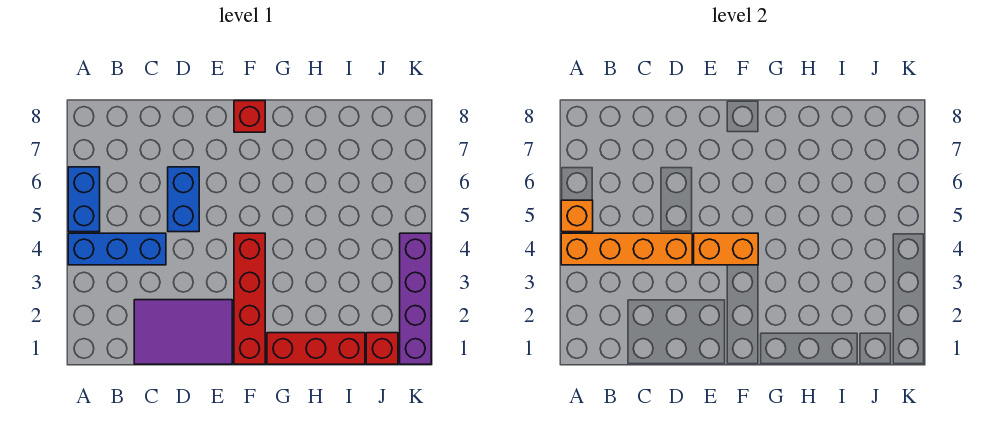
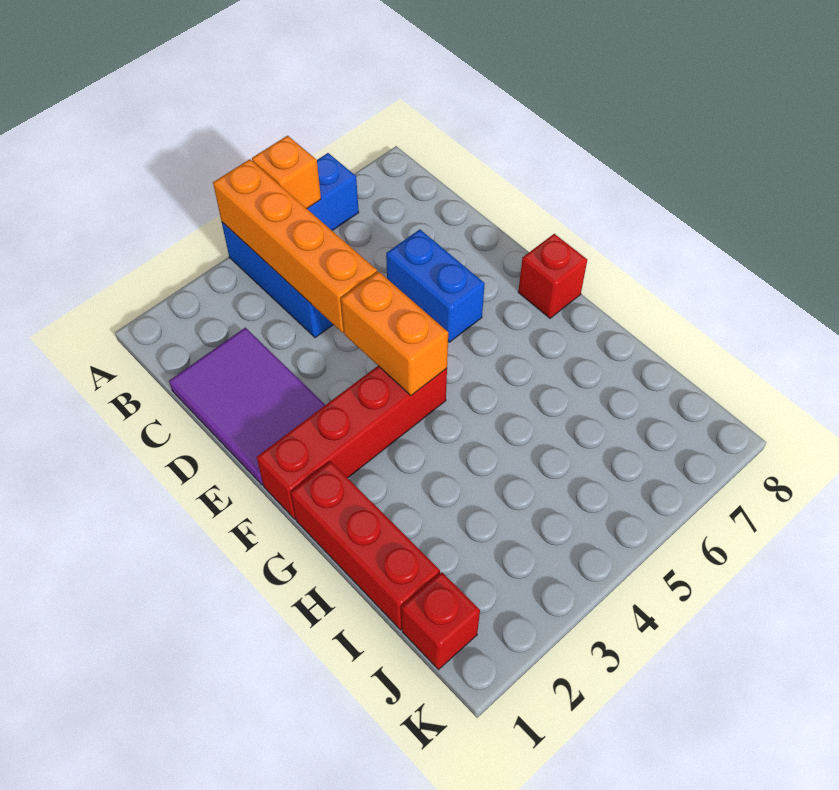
blue brick D5:D6 level 1 -> blue brick D6:E6 level 1
purple brick K1:K4 level 1 -> none

